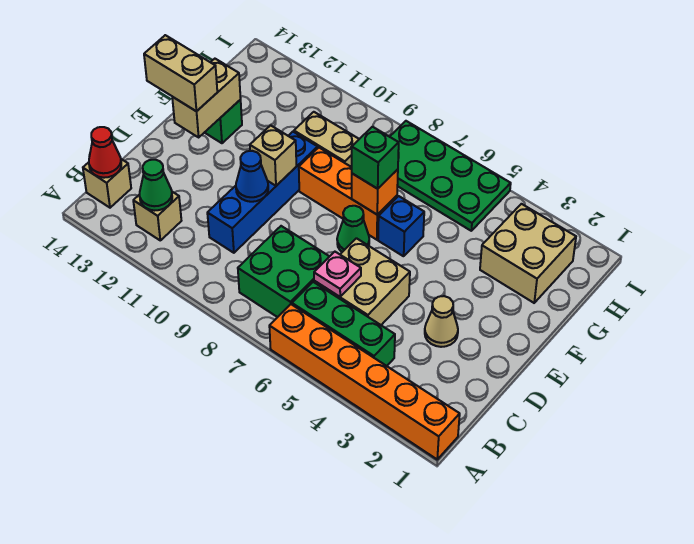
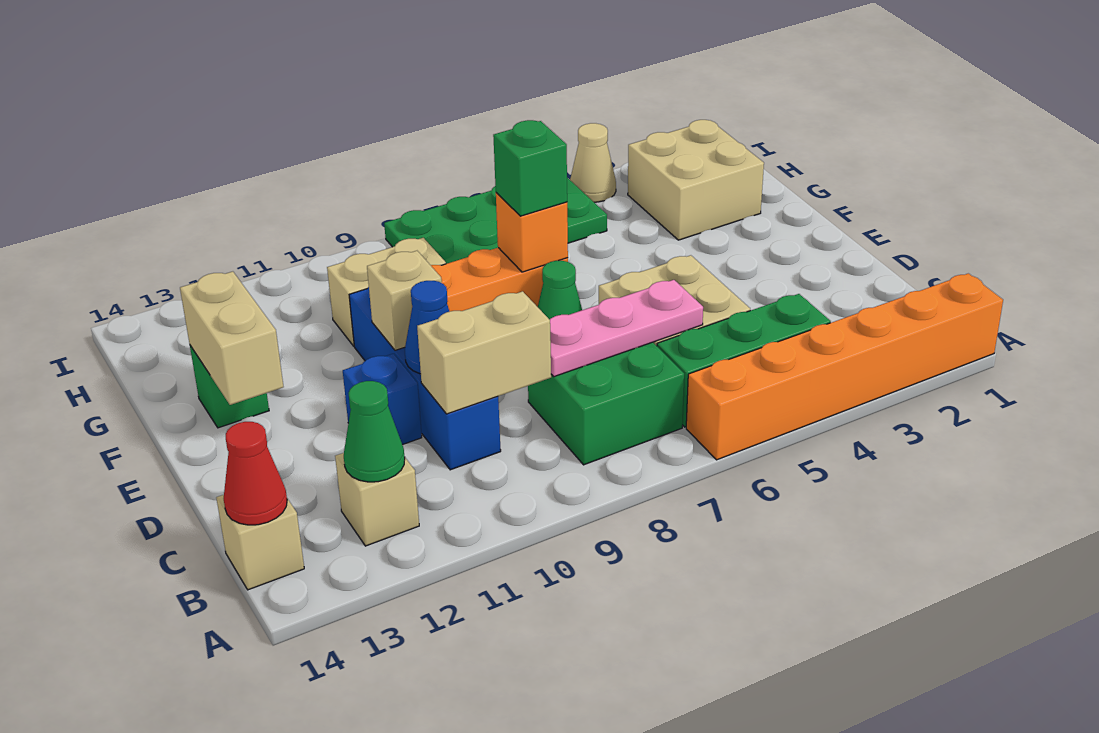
pink plate C6 level 2 -> pink plate C6:C8 level 2
tan cone D3 level 1 -> tan cone I4 level 1
tan brick E13:E14 level 3 -> tan brick C9:C10 level 2
blue brick F6 level 1 -> blue brick D11 level 1

